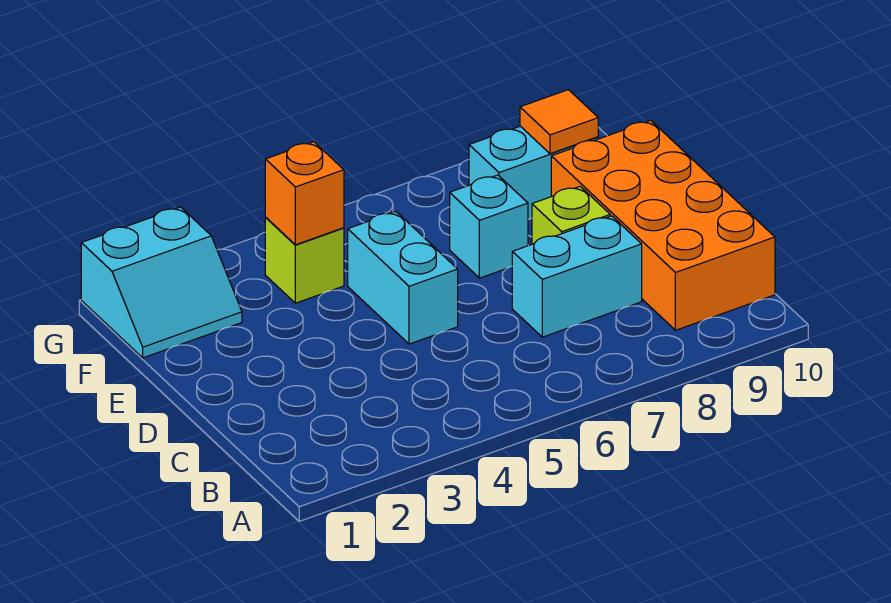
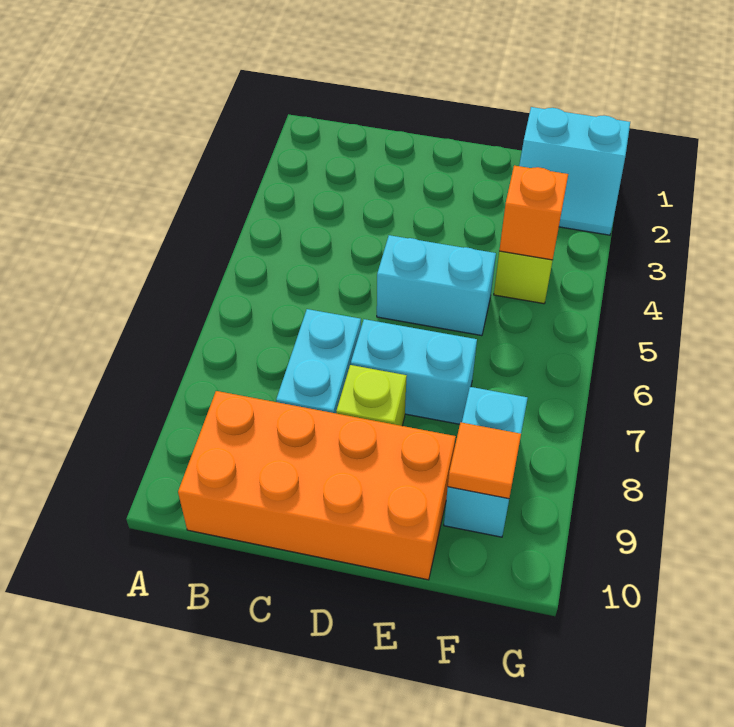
cyan brick E7 level 1 -> cyan brick D7:E7 level 1
cyan slope F1:G2 level 1 top G -> cyan slope F1:G2 level 1 top 1

